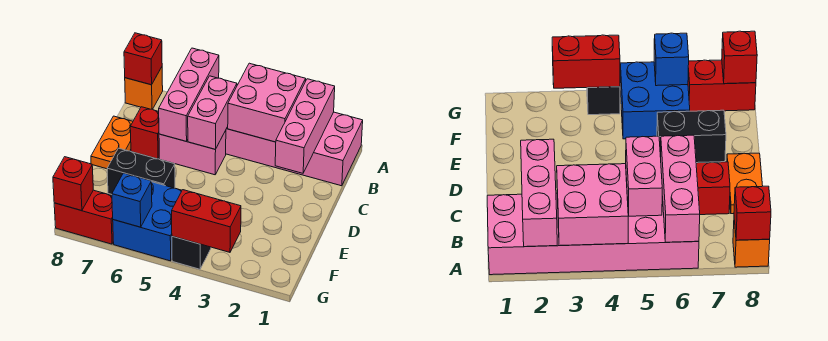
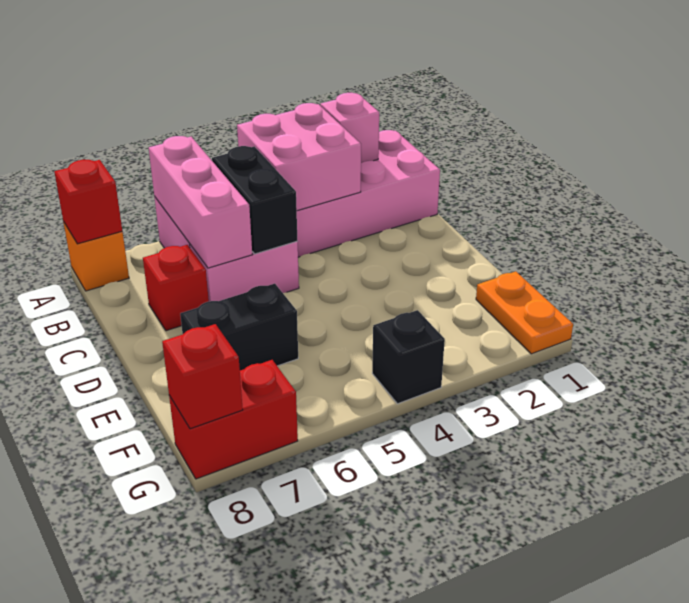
pink brick A2:C2 level 2 -> pink brick A2 level 2
pink brick B5:C5 level 2 -> black brick B5:C5 level 2
orange plate C8:D8 level 1 -> orange plate F1:G1 level 1
blue brick F5:G6 level 1 -> none
red brick G3:G4 level 2 -> none
blue brick G6 level 2 -> none

